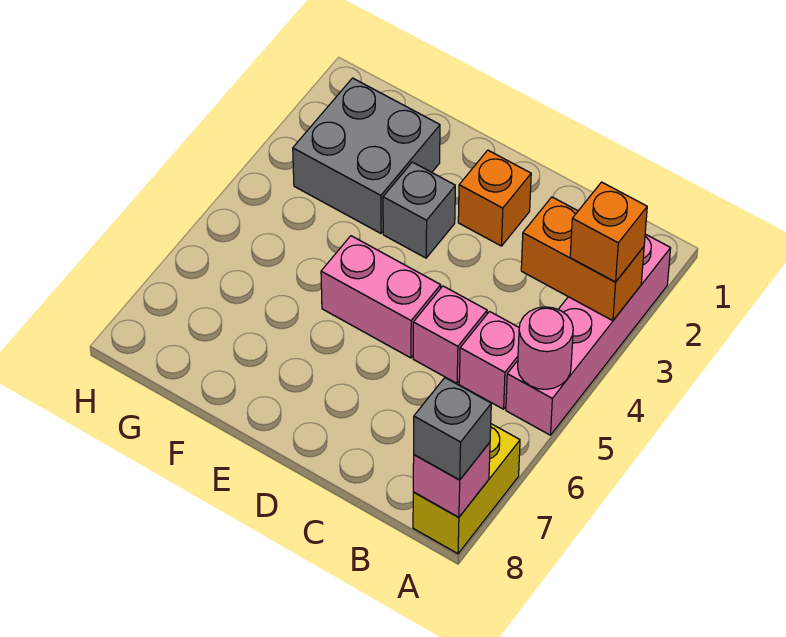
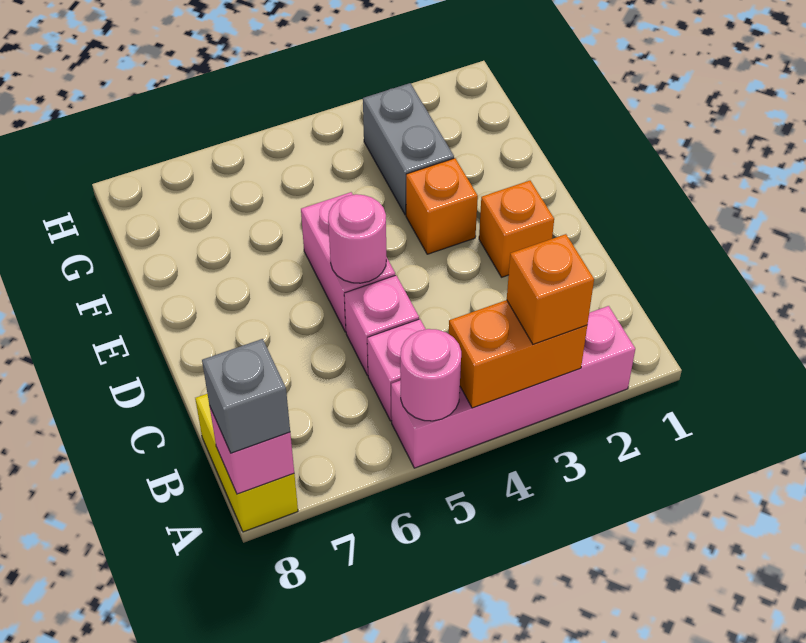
orange brick A3:B3 level 2 -> orange brick A3:A4 level 2
yellow brick A7:A8 level 1 -> yellow brick A8:B8 level 1
none -> pink round brick D5 level 2
grey brick E3 level 1 -> orange brick E3 level 1
grey brick F2:G3 level 1 -> grey brick F3:G3 level 1

